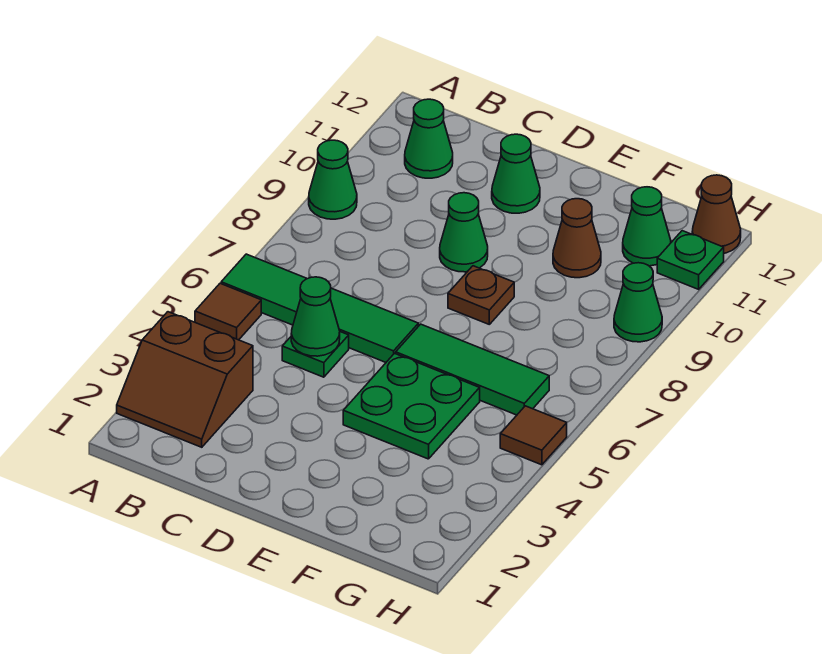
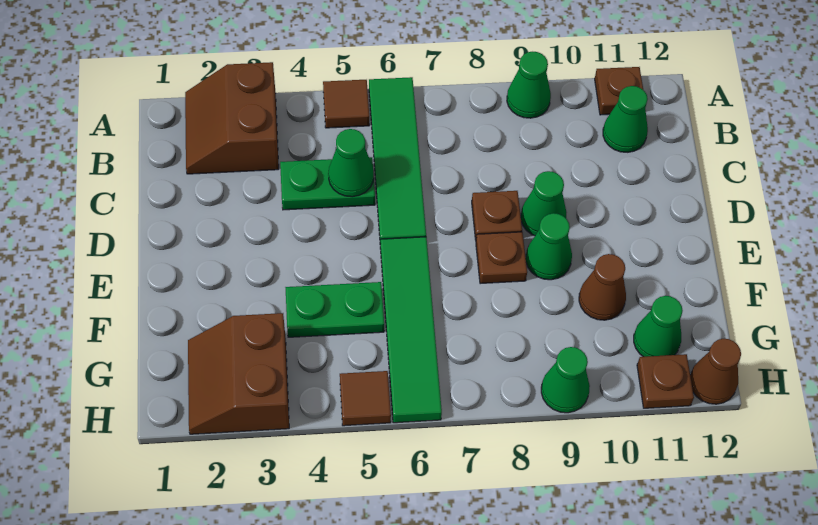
none -> brown plate A11 level 1
green plate C5 level 1 -> green plate C4:C5 level 1
none -> brown plate D8 level 1
green cone D11 level 1 -> green cone E9 level 1
green plate E4:F5 level 1 -> green plate F4:F5 level 1
green tile E6:G6 level 1 -> green tile E6:H6 level 1
none -> brown slope G2:H3 level 1 top 3
green plate H11 level 1 -> brown plate H11 level 1

